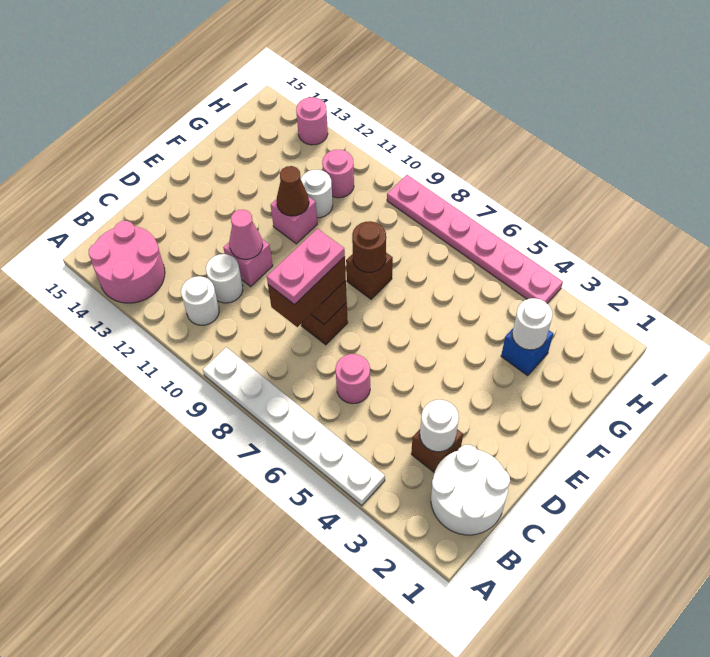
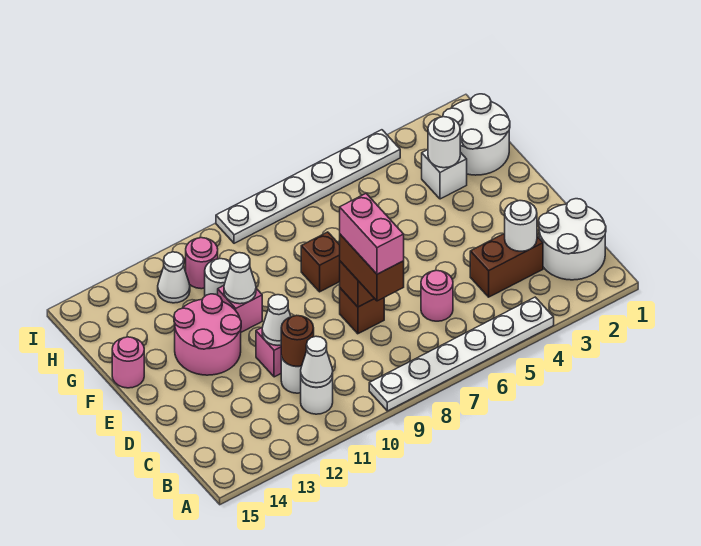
pink round brick A13:B14 level 1 -> pink round brick E12:F13 level 1
none -> white cone B11 level 2
brown brick C3 level 1 -> brown brick C3:C4 level 1
pink plate C8:D8 level 4 -> pink brick C8:D8 level 4
pink cone D11 level 2 -> white cone D11 level 2
brown round brick F8 level 2 -> brown round brick C11 level 2
brown cone F11 level 2 -> white cone F11 level 2
none -> white round brick G1:H2 level 1
blue brick G3 level 1 -> white brick G3 level 1
none -> white cone H12 level 1
pink plate I4:I9 level 1 -> white plate I4:I9 level 1
pink round brick I13 level 1 -> pink round brick F15 level 1

